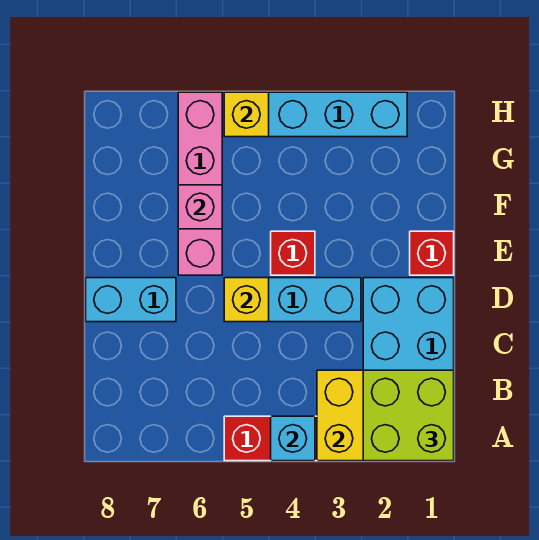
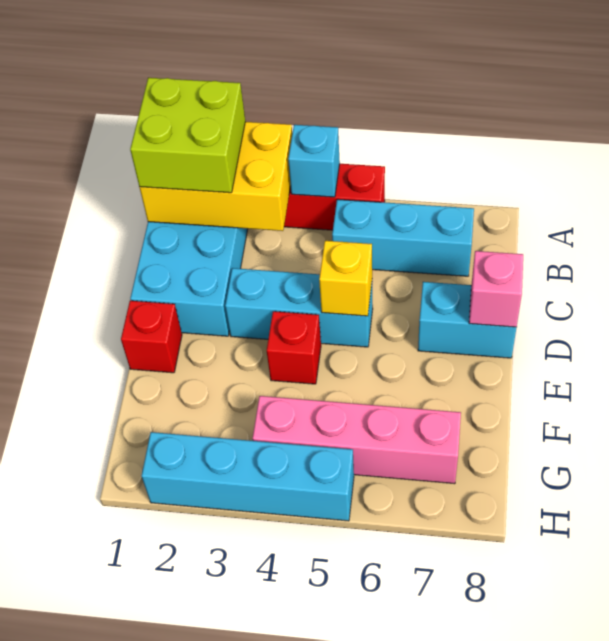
none -> cyan brick B5:B7 level 1
pink brick E6:H6 level 1 -> pink brick G4:G7 level 1
pink brick F6 level 2 -> pink brick D8 level 2
yellow brick H5 level 2 -> none

